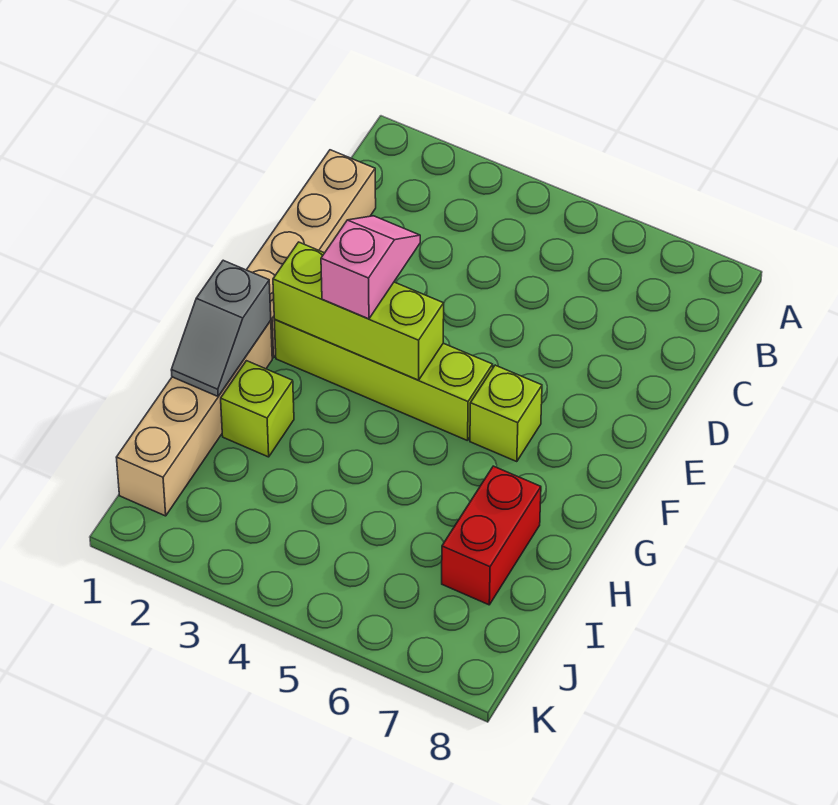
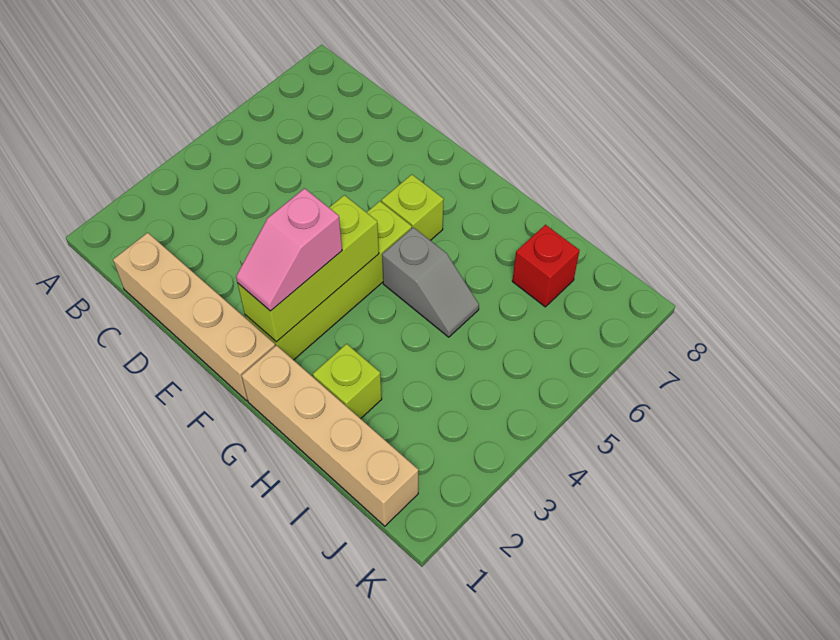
pink slope E3:F3 level 3 top F -> pink slope F2:F3 level 3 top 3
grey slope G1:H1 level 2 top G -> grey slope G5:H5 level 1 top G
red brick H7:I7 level 1 -> red brick I7 level 1

